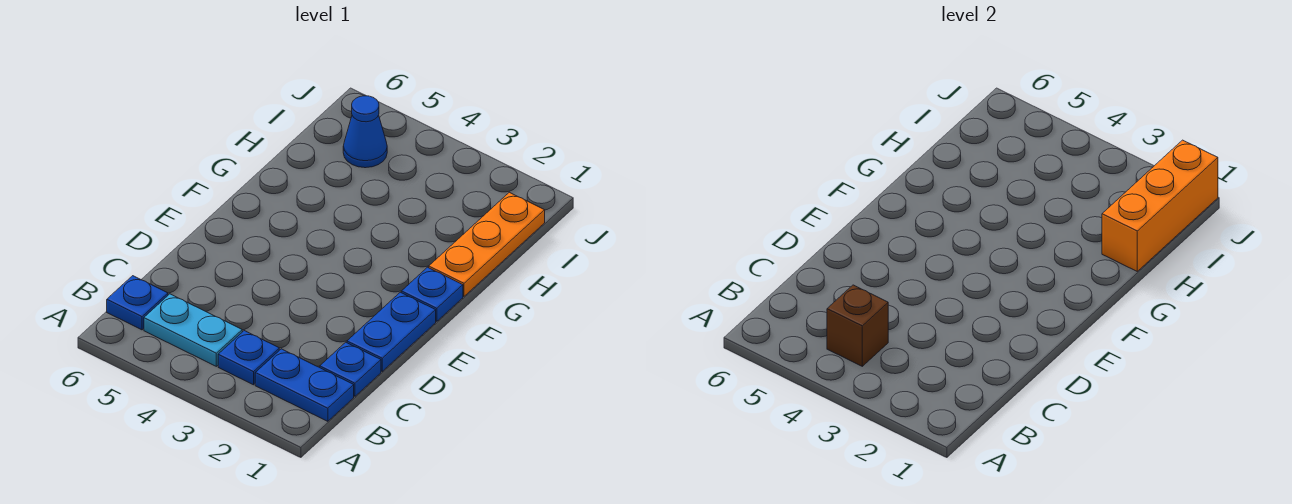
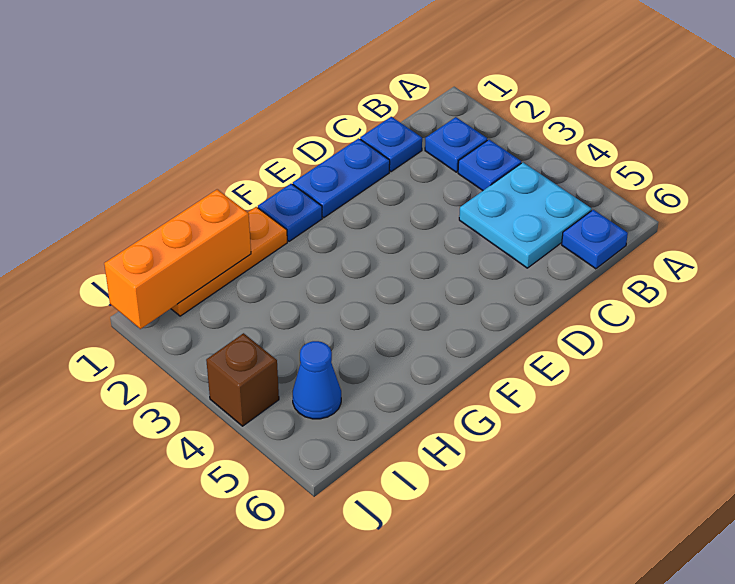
blue plate B1:B2 level 1 -> blue plate B2 level 1
cyan plate B4:B5 level 1 -> cyan plate B4:C5 level 1
brown brick B4 level 2 -> brown brick J4 level 1

